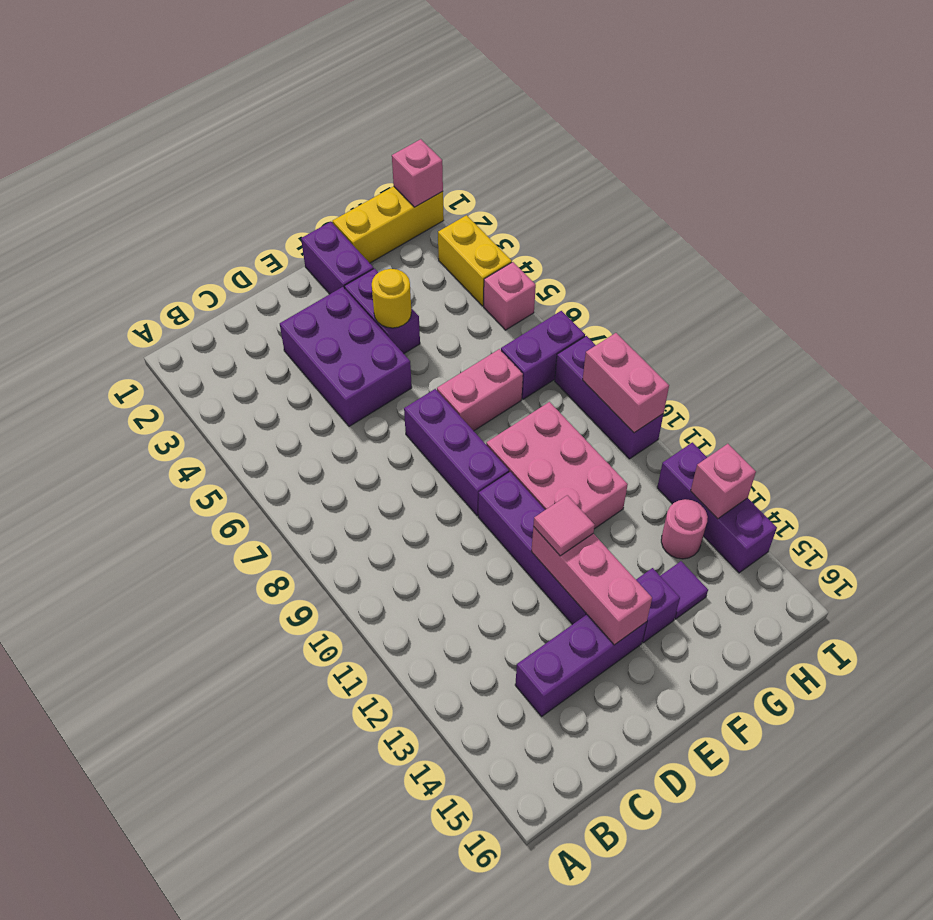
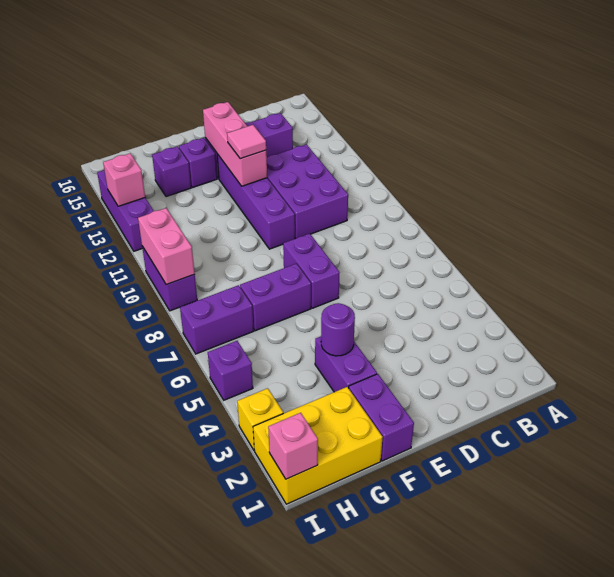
purple brick D3:E5 level 1 -> purple brick C10:D12 level 1
purple brick E7:E9 level 1 -> purple brick E7:E8 level 1
yellow round brick F4 level 2 -> purple round brick F4 level 2
pink brick F7:G7 level 1 -> purple brick F7:G7 level 1
pink brick F9:G11 level 1 -> none
yellow brick G1:I1 level 1 -> yellow brick G1:I2 level 1
purple tile G14 level 1 -> purple brick G14 level 1
pink round brick H13 level 1 -> none
yellow brick I3:I4 level 1 -> yellow brick I3 level 1
pink brick I5 level 1 -> purple brick I5 level 1
purple brick I8:I10 level 1 -> purple brick I9:I10 level 1

